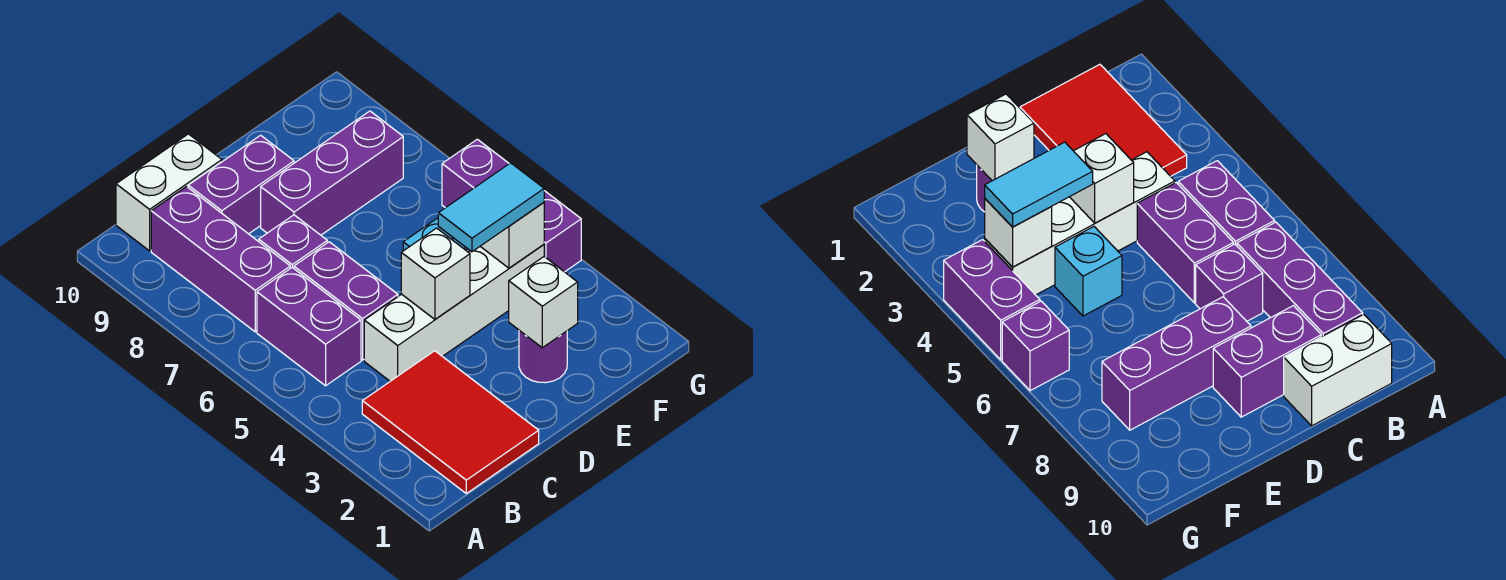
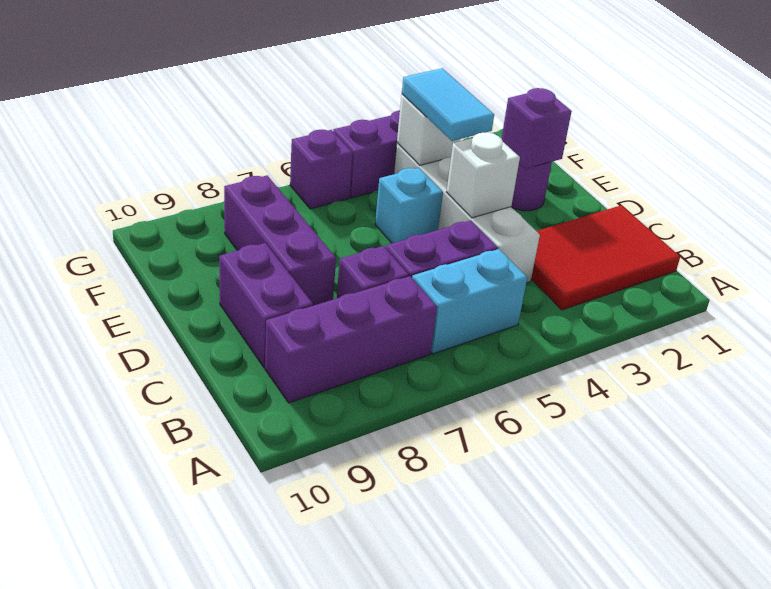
purple brick B5:B6 level 1 -> cyan brick B5:B6 level 1
white brick B10:C10 level 1 -> none
white brick E2 level 2 -> purple brick E2 level 2

